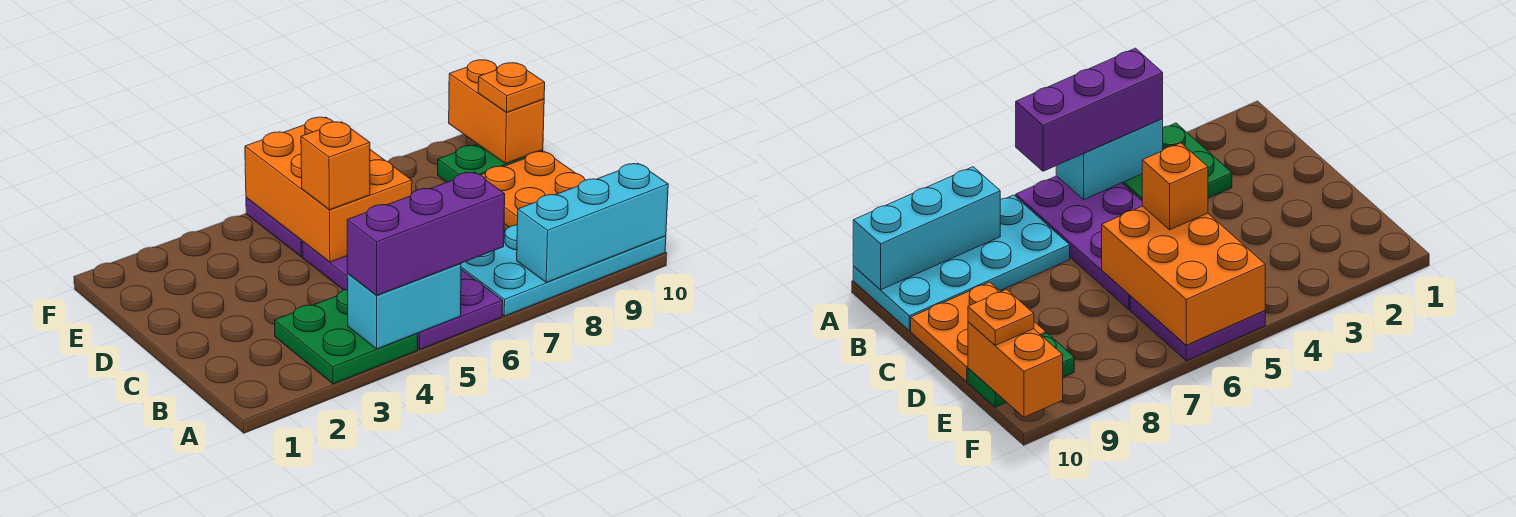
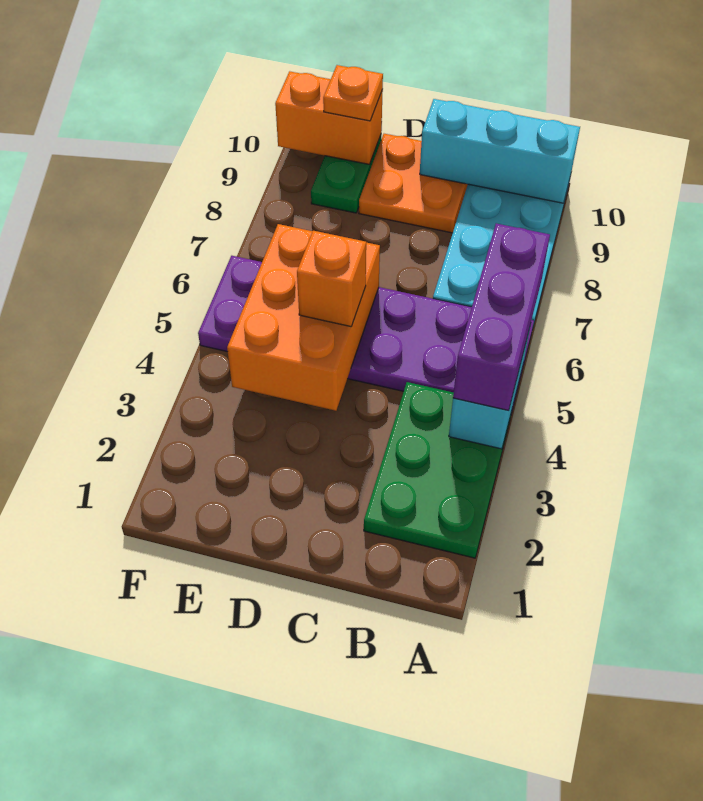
green plate A3:B4 level 1 -> green plate A2:B4 level 1
cyan brick A8:A10 level 2 -> cyan brick A10:C10 level 2
orange brick D5:F6 level 2 -> orange brick D4:E6 level 2

